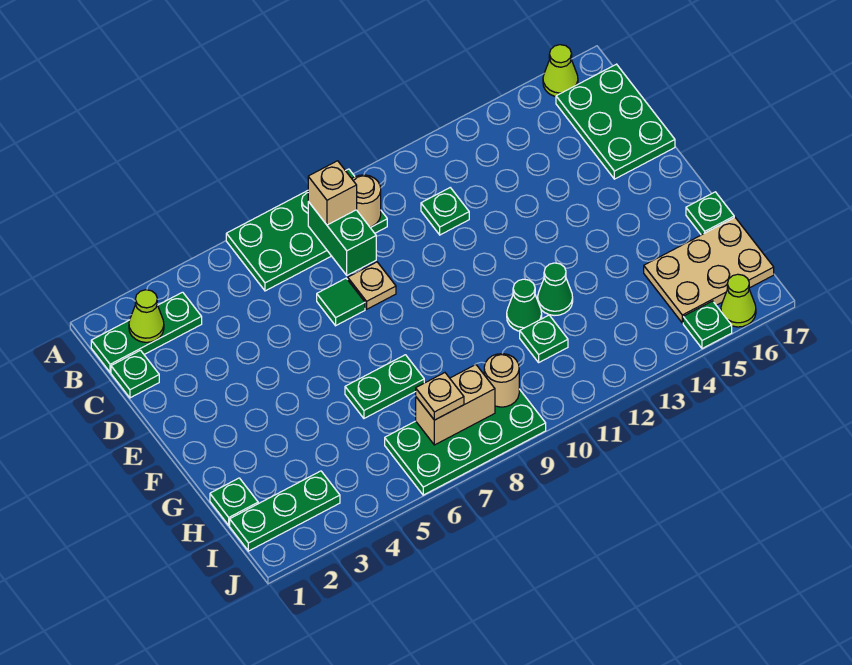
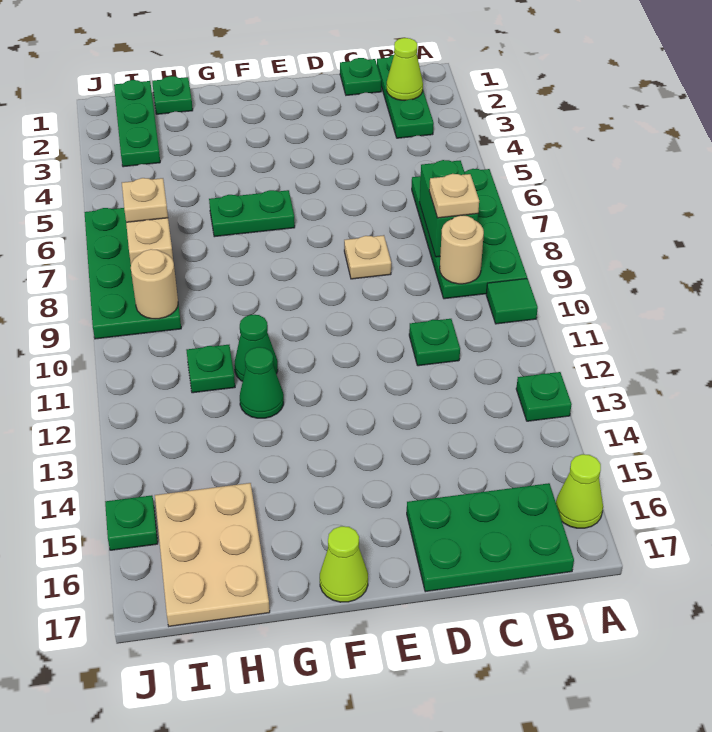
green brick B8:C8 level 2 -> green brick B7:B8 level 2
tan brick B8 level 3 -> tan plate B8 level 3
green tile D7 level 1 -> green tile A10 level 1
green plate G6:G7 level 1 -> green plate F6:G6 level 1
green plate G17 level 1 -> green plate A13 level 1
lime cone J16 level 1 -> lime cone F17 level 1

